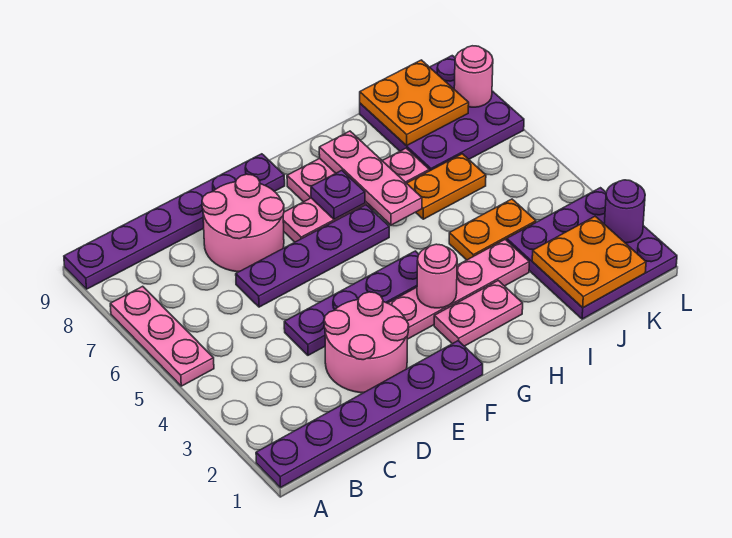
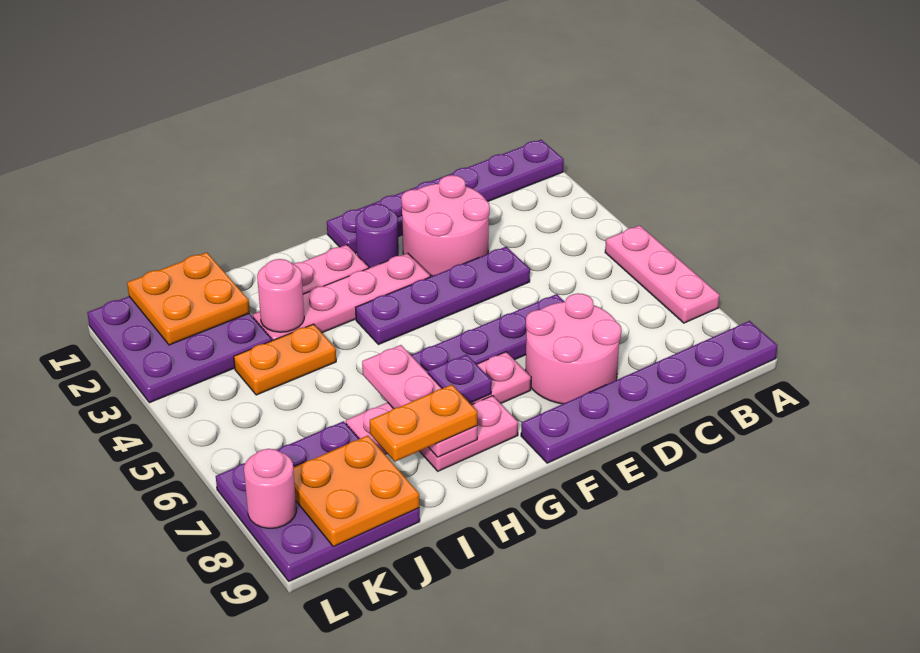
pink round brick G3 level 2 -> pink round brick I3 level 2
orange plate I6:J6 level 1 -> orange plate H8:I8 level 3
purple round brick L2 level 2 -> purple round brick F2 level 1

